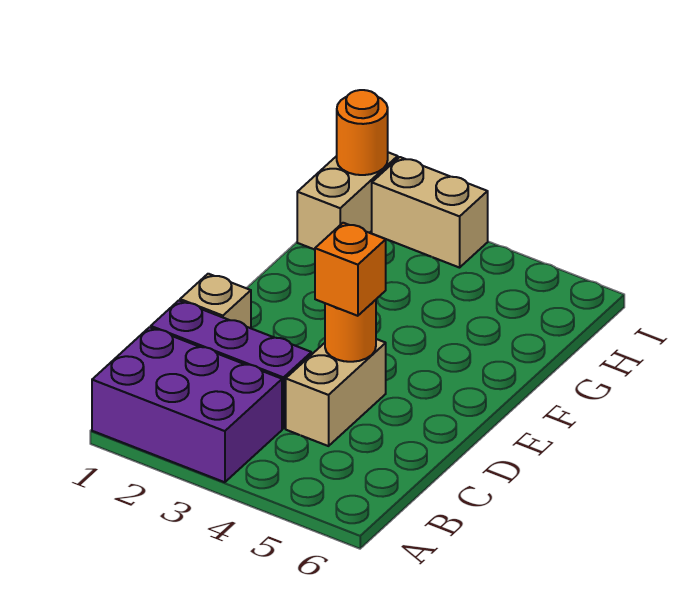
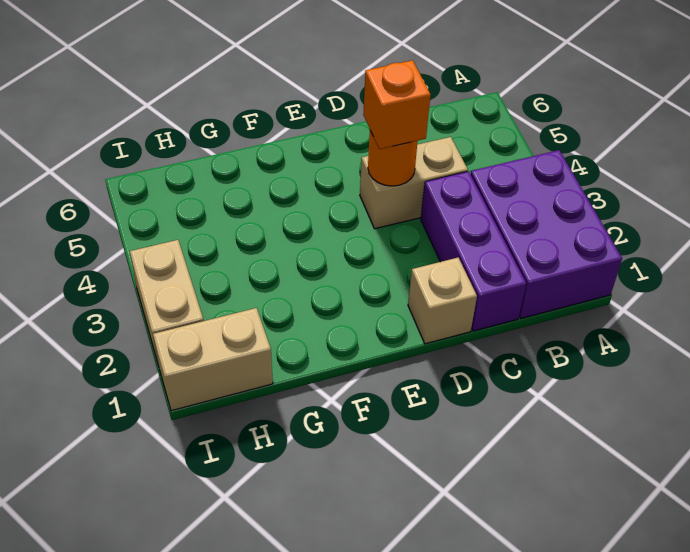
orange round brick I1 level 2 -> none

